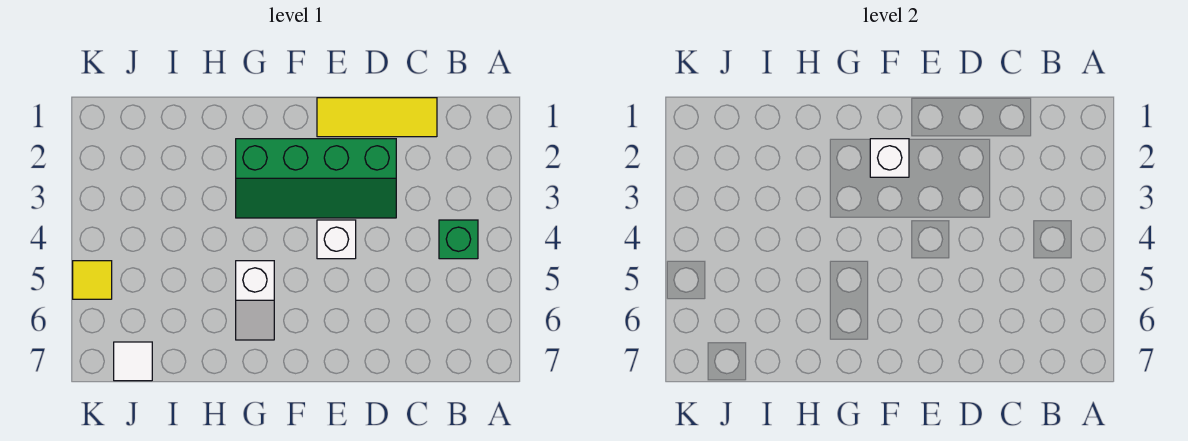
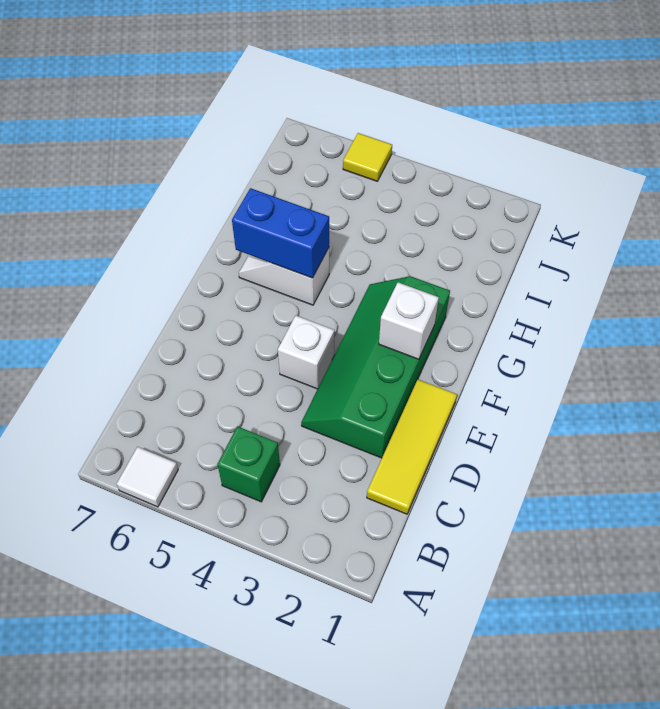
none -> blue brick G5:G6 level 2
white tile J7 level 1 -> white tile A6 level 1

